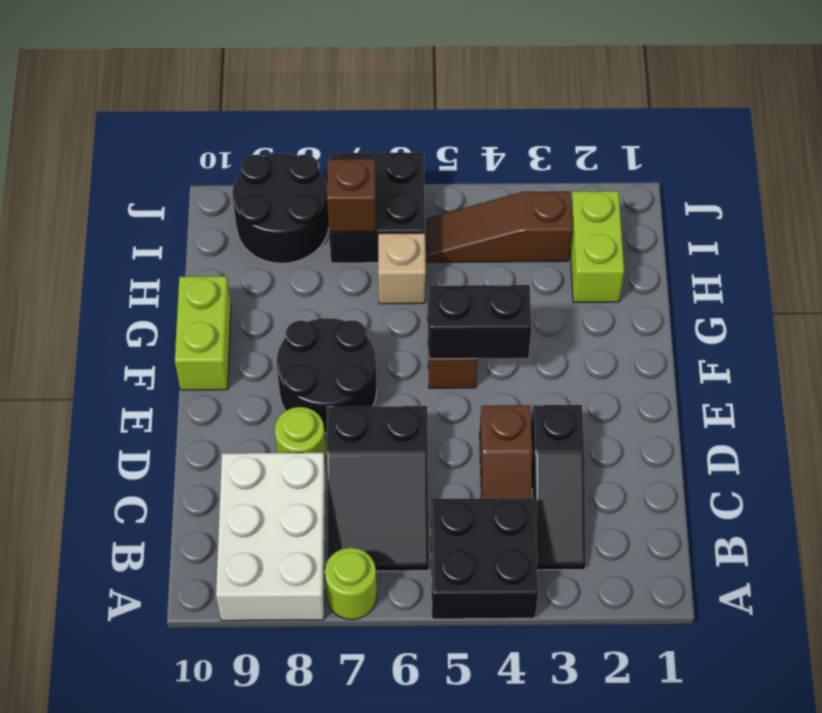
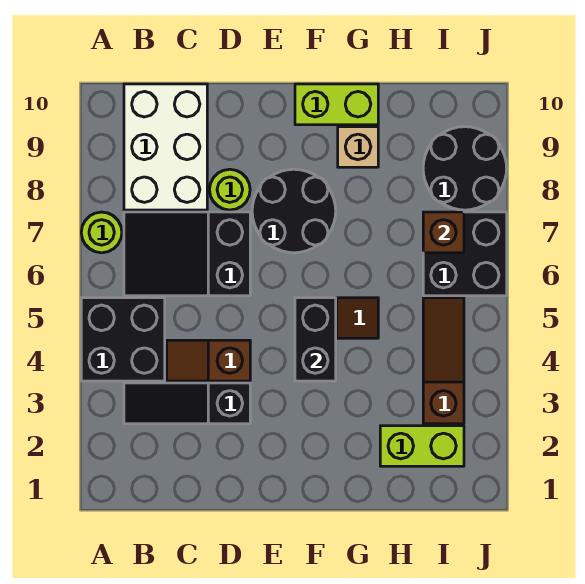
white brick A8:C9 level 1 -> white brick B8:C10 level 1
tan brick H6 level 1 -> tan brick G9 level 1

